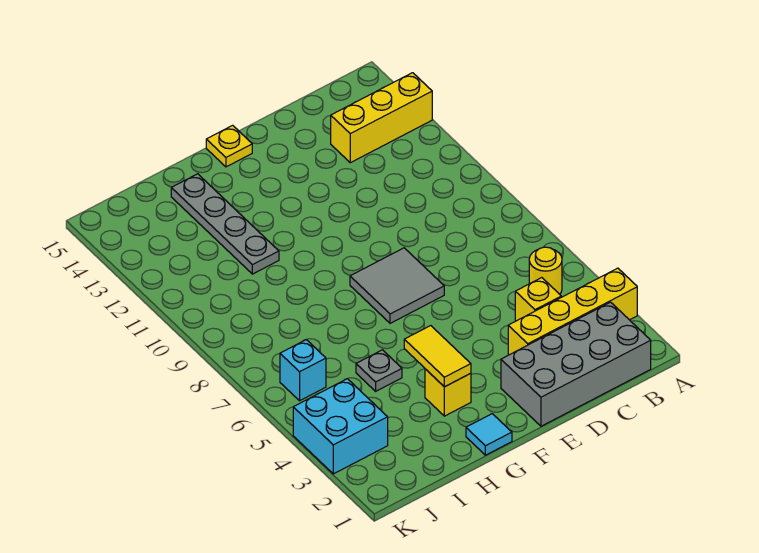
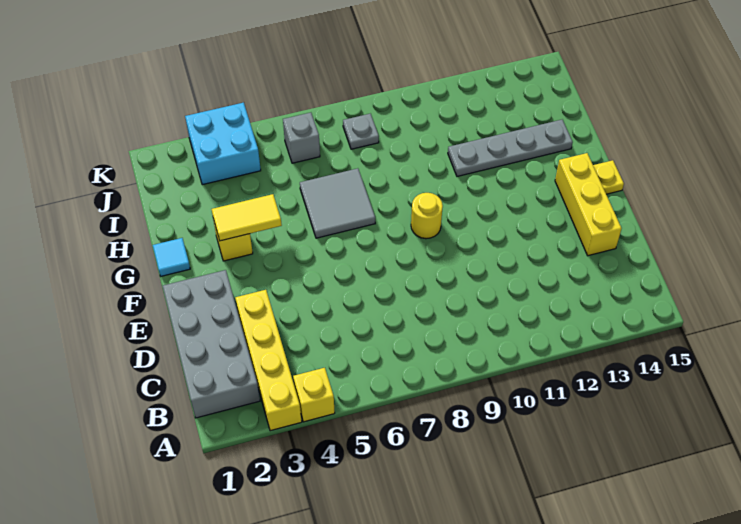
yellow brick A13:C13 level 1 -> yellow brick D14:F14 level 1
yellow round brick B5 level 1 -> yellow round brick F9 level 1
yellow brick C4 level 1 -> yellow brick A4 level 1
grey tile E7:F8 level 1 -> grey tile G6:H7 level 1
grey plate H5 level 1 -> grey plate J8 level 1
cyan brick J6 level 1 -> grey brick J6 level 1

